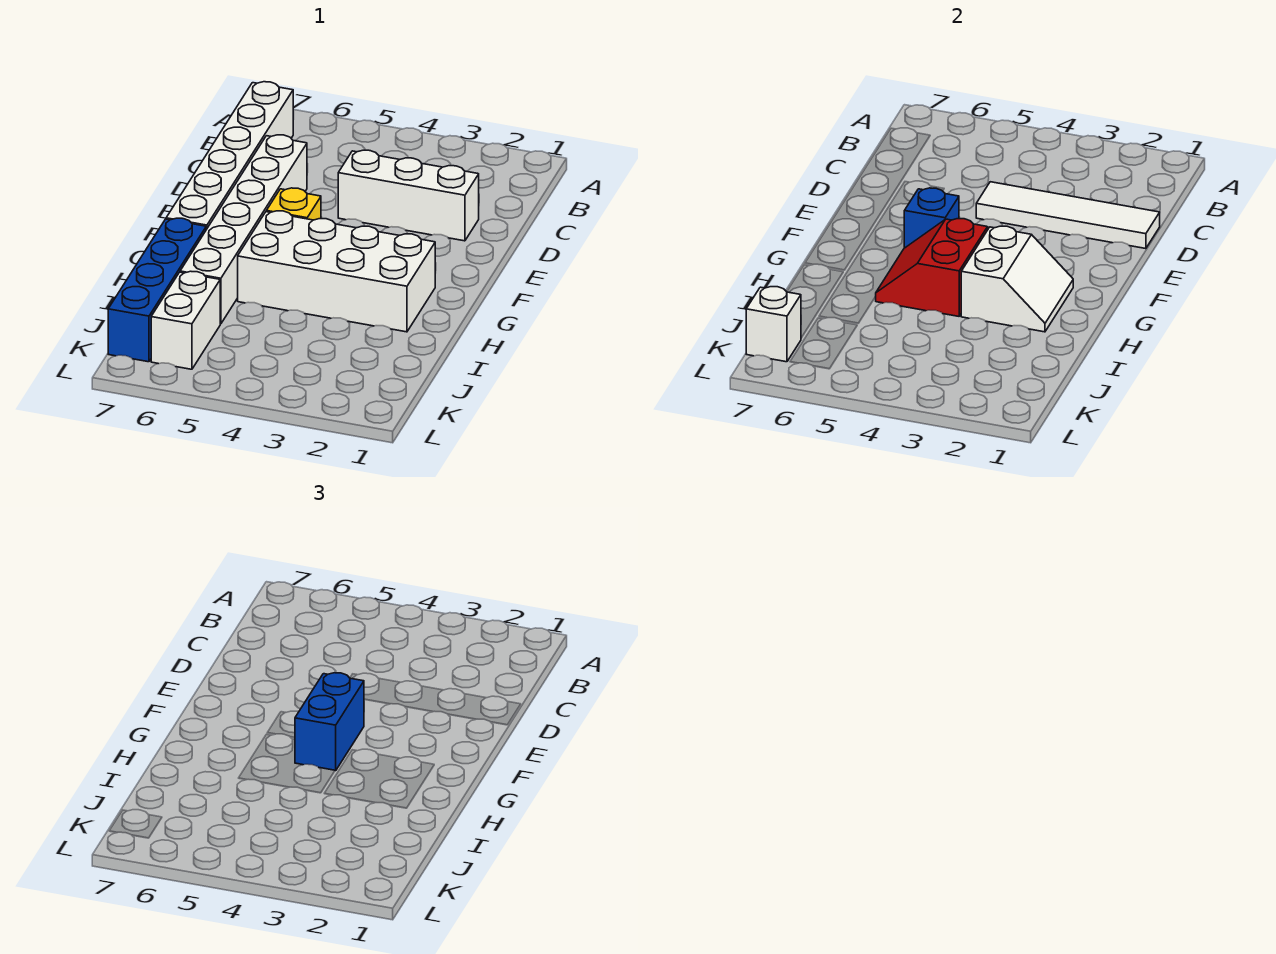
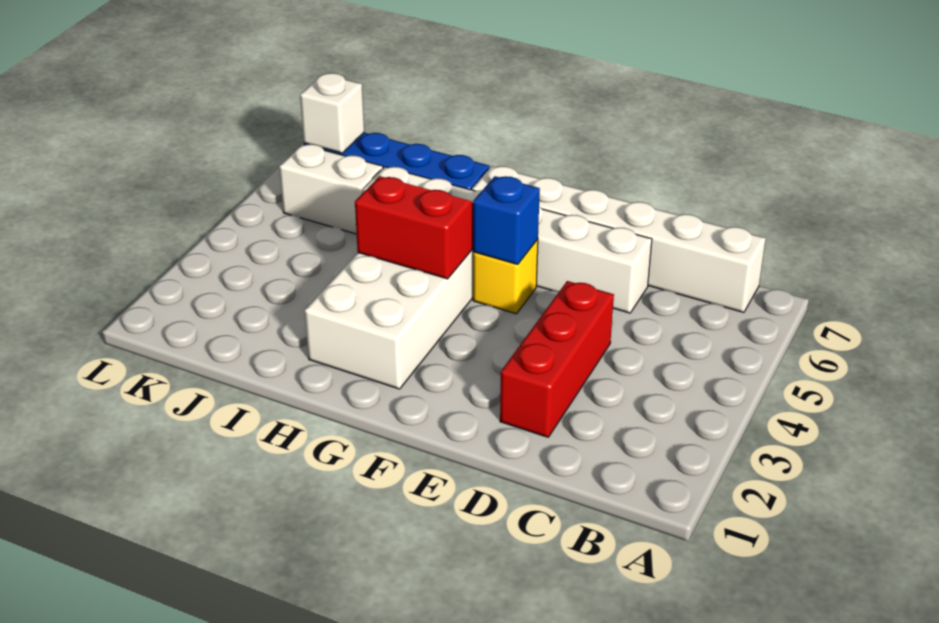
white tile D1:D4 level 2 -> none
white brick D2:D4 level 1 -> red brick D2:D4 level 1
blue brick F4:G4 level 3 -> none
white slope G2:H3 level 2 top 3 -> none

